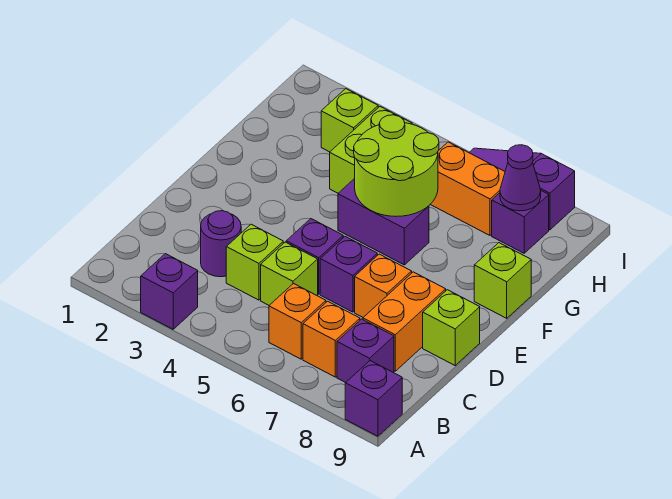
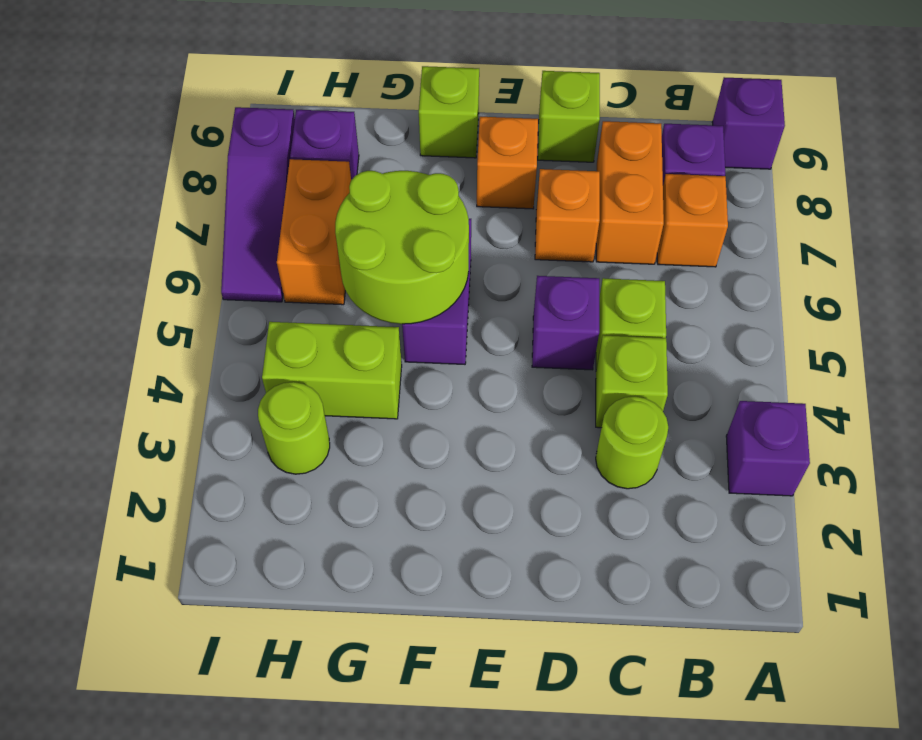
orange brick B6 level 1 -> orange brick E8 level 1
purple round brick C3 level 1 -> lime round brick C3 level 1
orange brick C8:D8 level 1 -> orange brick C7:C8 level 1
purple brick D6 level 1 -> none
lime brick H3 level 1 -> lime round brick H3 level 1
purple cone H8 level 2 -> none

